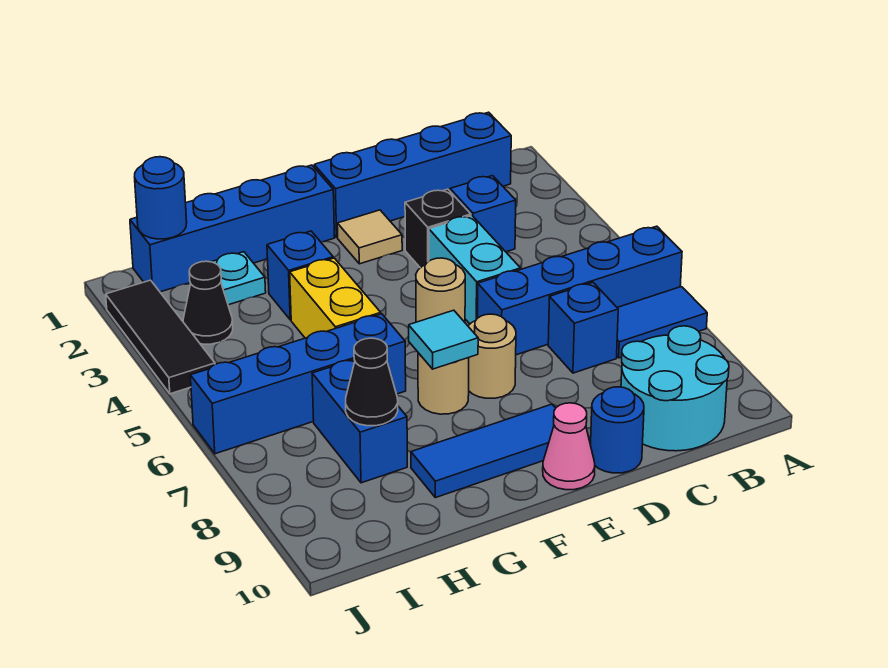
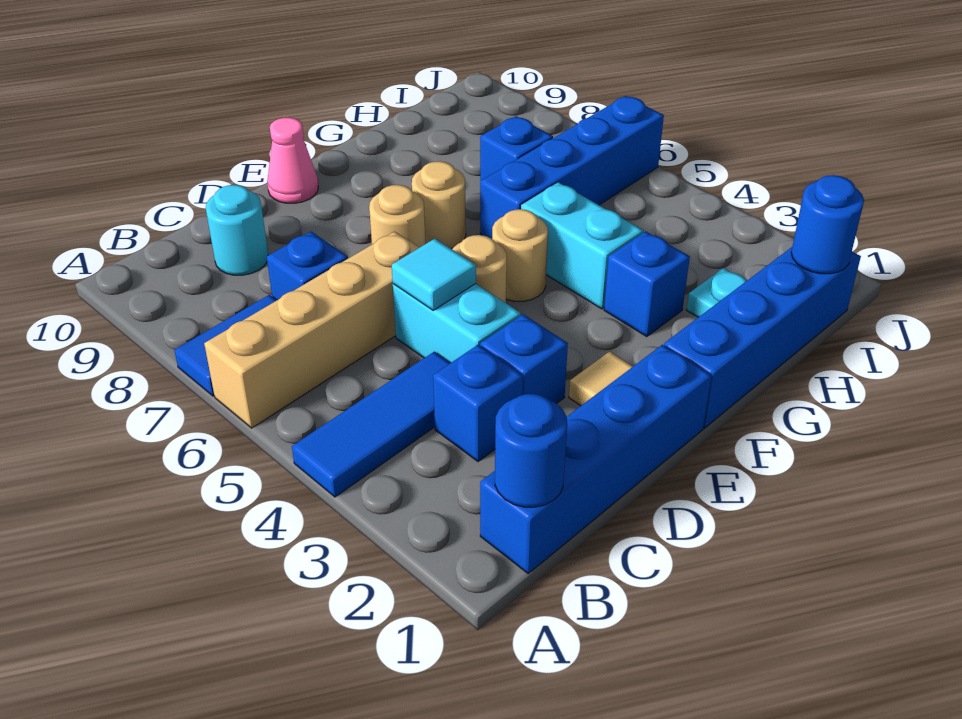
blue brick A6:D6 level 1 -> tan brick A6:D6 level 1
cyan round brick B9:C10 level 1 -> cyan round brick C9 level 1
black brick D3 level 1 -> blue brick D3 level 1
blue round brick D10 level 1 -> blue round brick B1 level 2
blue tile E9:G9 level 1 -> blue tile A4:C4 level 1
none -> tan round brick F5 level 1
cyan tile F7 level 2 -> cyan tile D5 level 2
yellow brick G4:G5 level 1 -> cyan brick G4:G5 level 1
blue brick H7:H8 level 1 -> blue brick H7 level 1
black cone H8 level 2 -> none
black cone I3 level 1 -> none
black tile J2:J4 level 1 -> none

